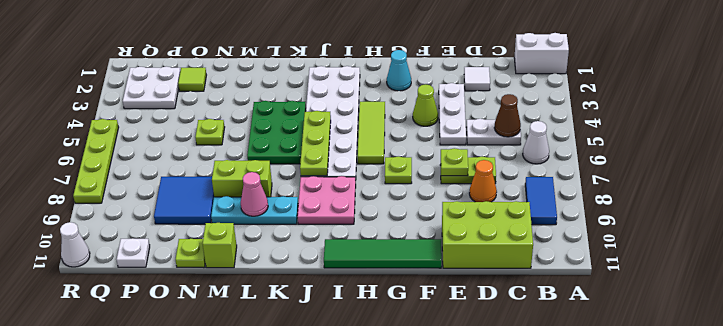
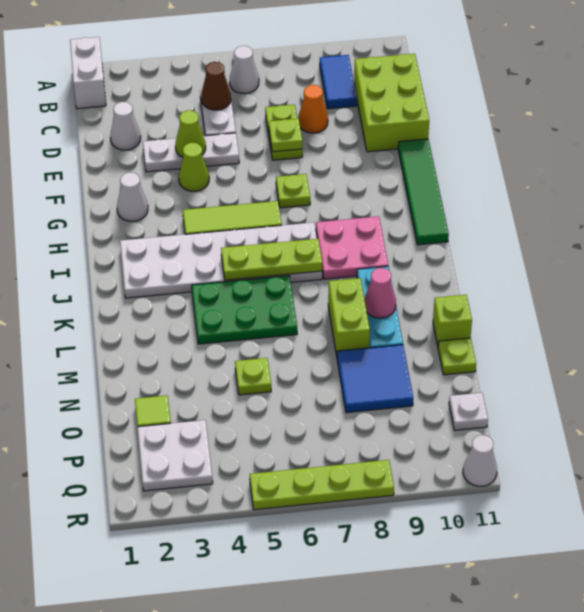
blue tile B8:B9 level 1 -> blue tile B9:C9 level 1
white tile D2 level 1 -> white cone D2 level 1
none -> lime cone E4 level 2
cyan cone G2 level 1 -> white cone G2 level 1

